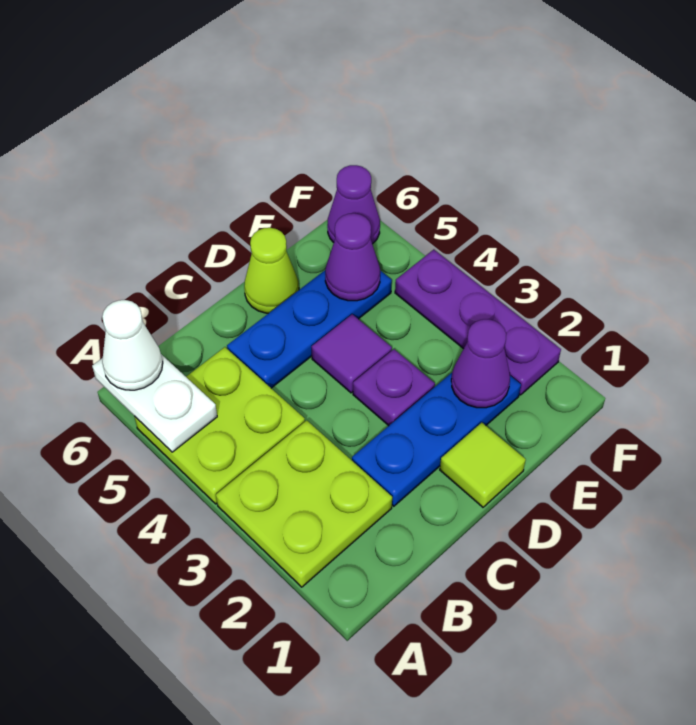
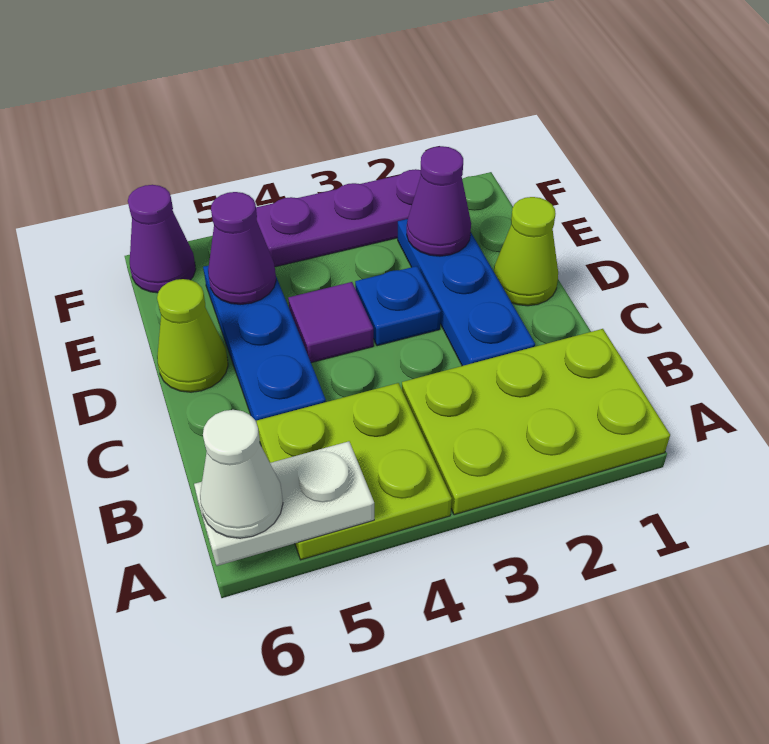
lime plate A2:B3 level 1 -> lime plate A1:B3 level 1
lime tile D1 level 1 -> lime cone D1 level 1
purple plate D3 level 1 -> blue plate D3 level 1

